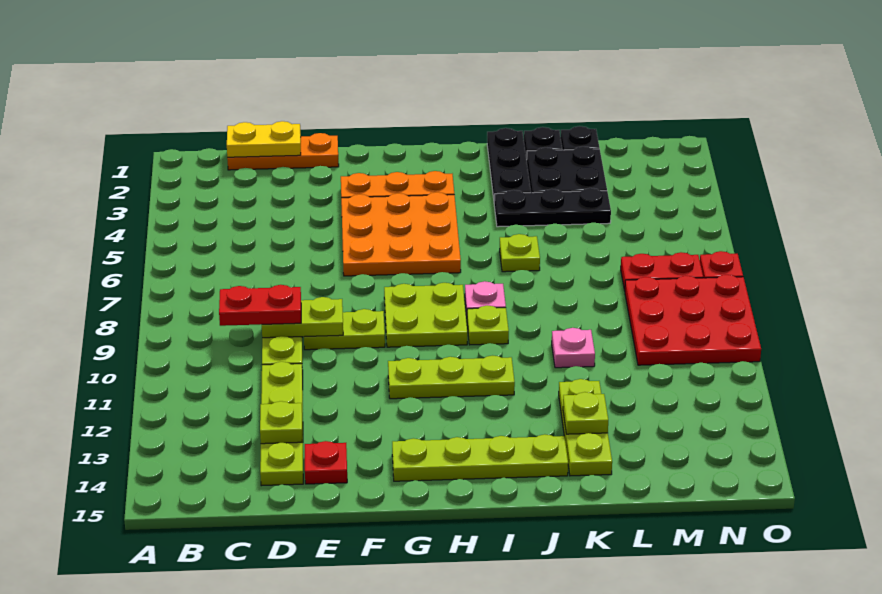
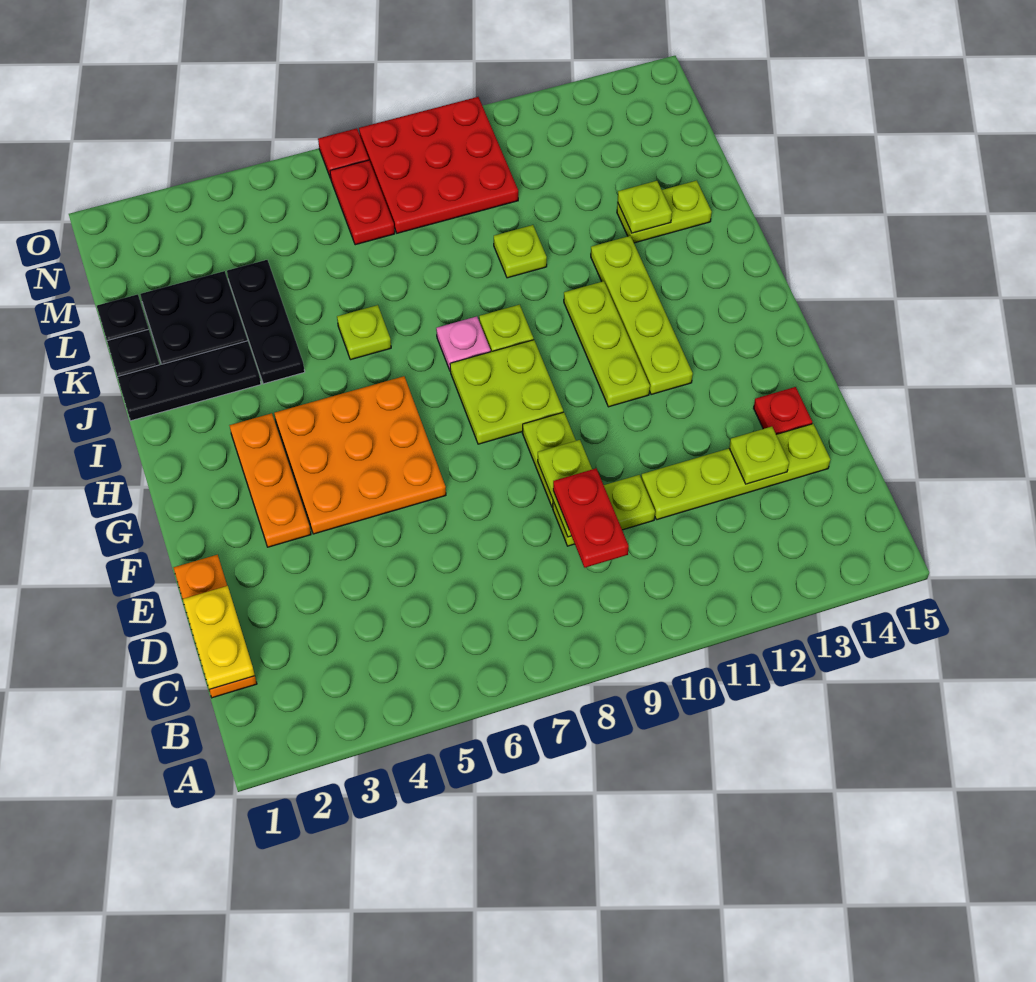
lime plate G14:J14 level 1 -> lime plate G12:J12 level 1
pink plate K10 level 1 -> lime plate K10 level 1
lime plate K12:K14 level 1 -> lime plate K13:K14 level 1

